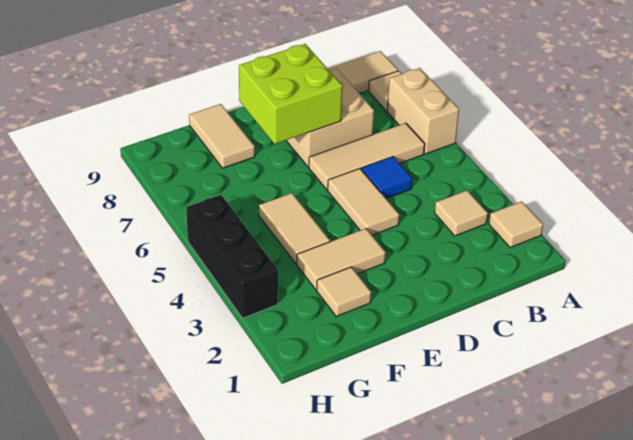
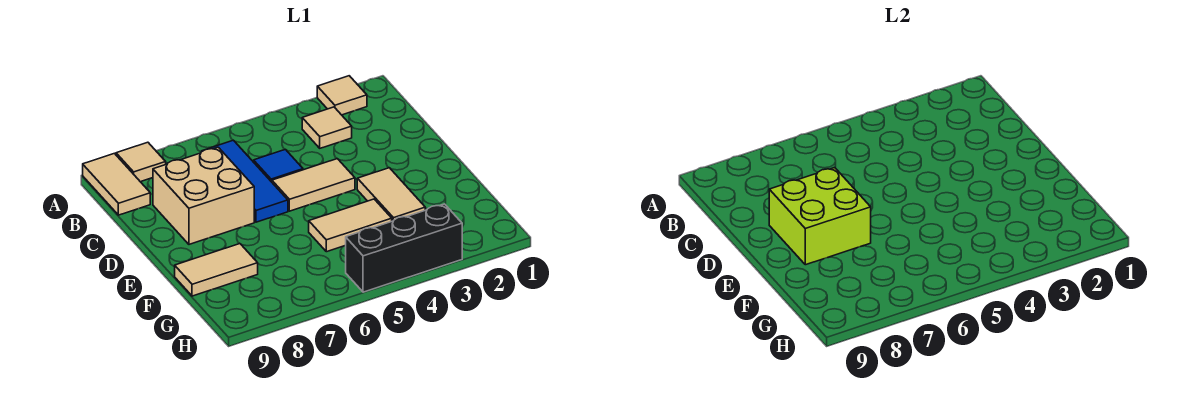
tan brick A6:A7 level 1 -> none
tan tile B6:D6 level 1 -> blue tile B6:D6 level 1
tan tile F2 level 1 -> none

